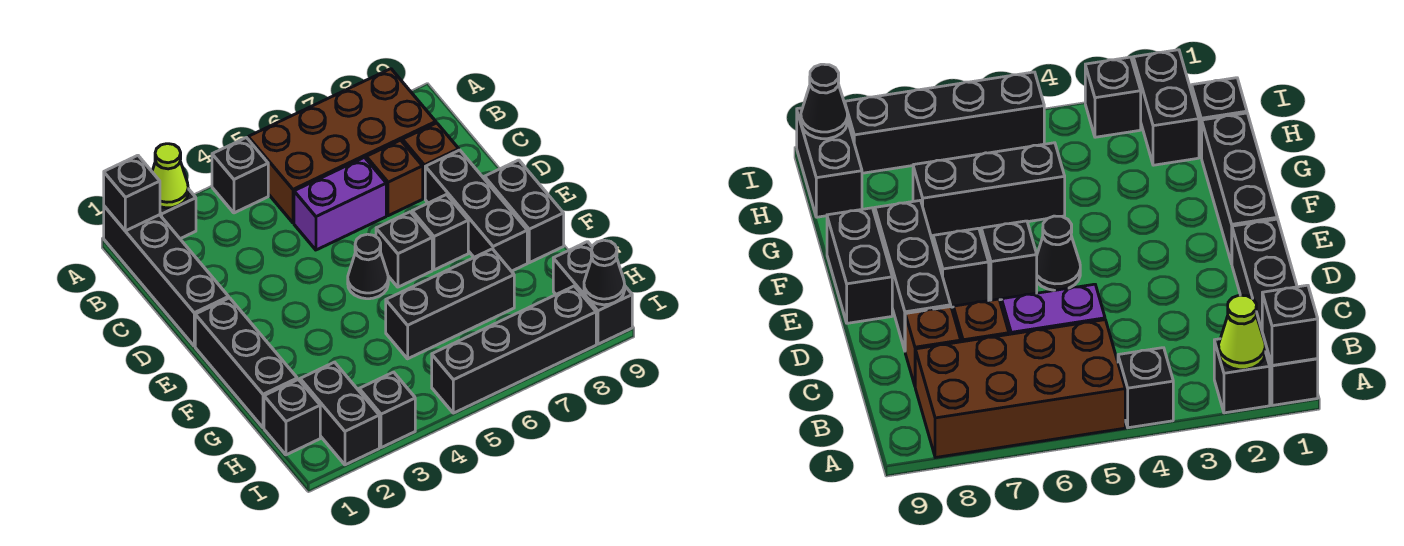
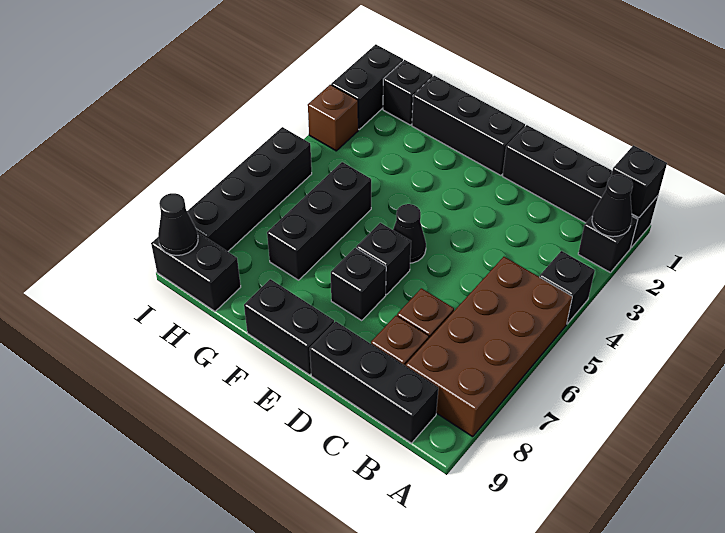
lime cone A2 level 2 -> black cone A2 level 2
purple brick C5:C6 level 1 -> none
black brick D8:F8 level 1 -> black brick B9:D9 level 1
black brick H2:I2 level 1 -> black brick I1:I2 level 1
black brick I3 level 1 -> brown brick I3 level 1

